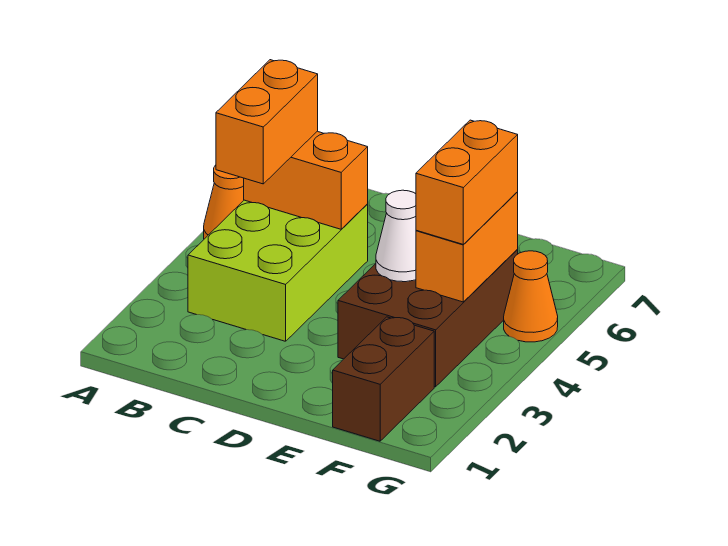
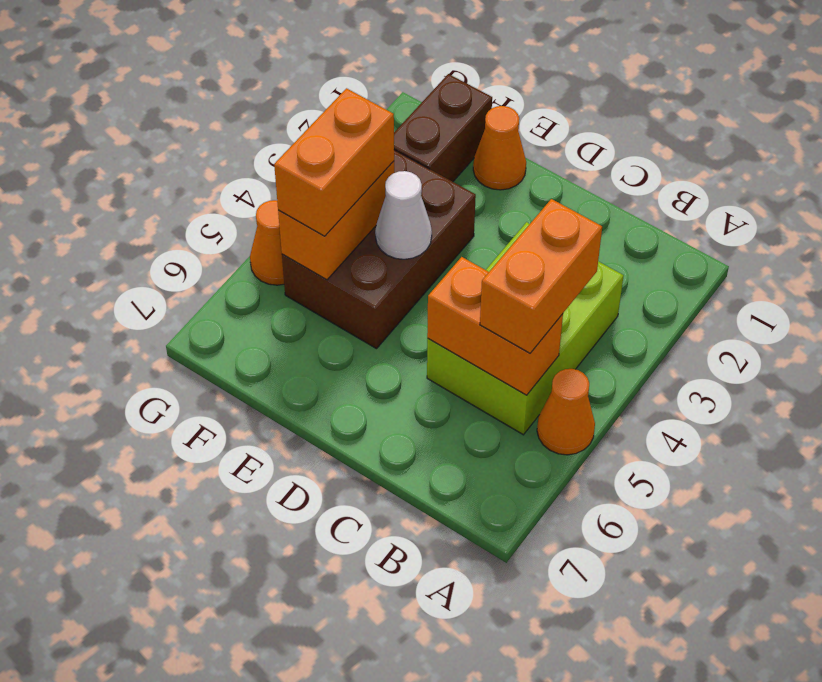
none -> orange cone E1 level 1

